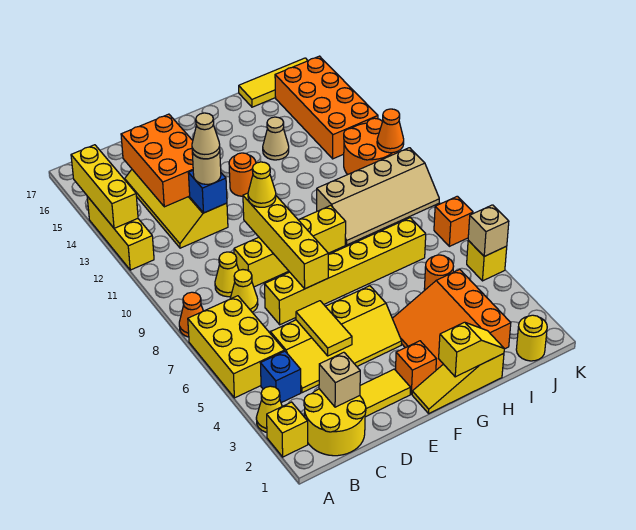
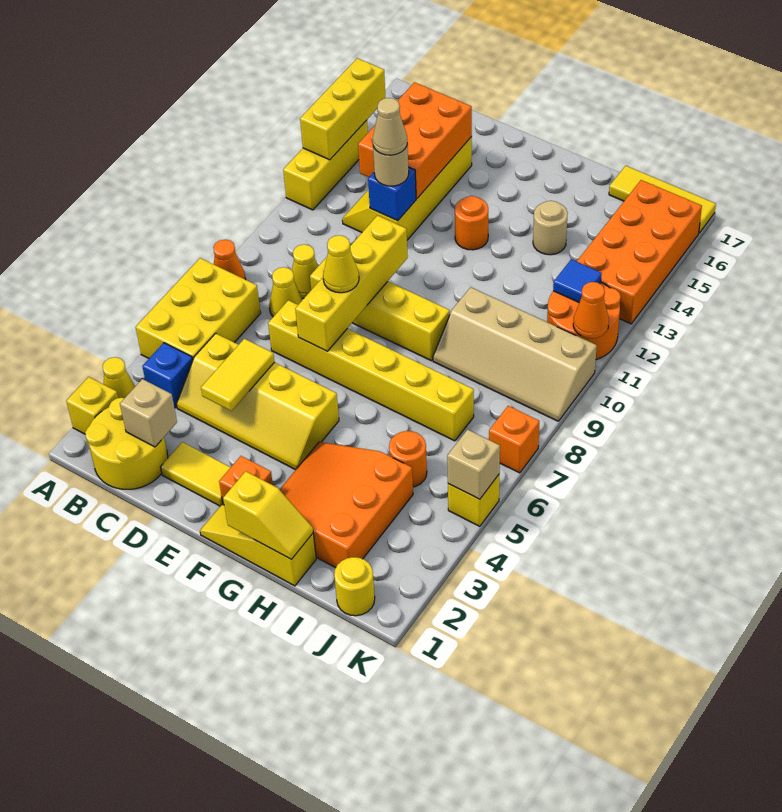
yellow cone E10 level 3 -> yellow cone E8 level 3
tan cone H14 level 1 -> tan round brick H14 level 1
none -> blue tile J12 level 2

